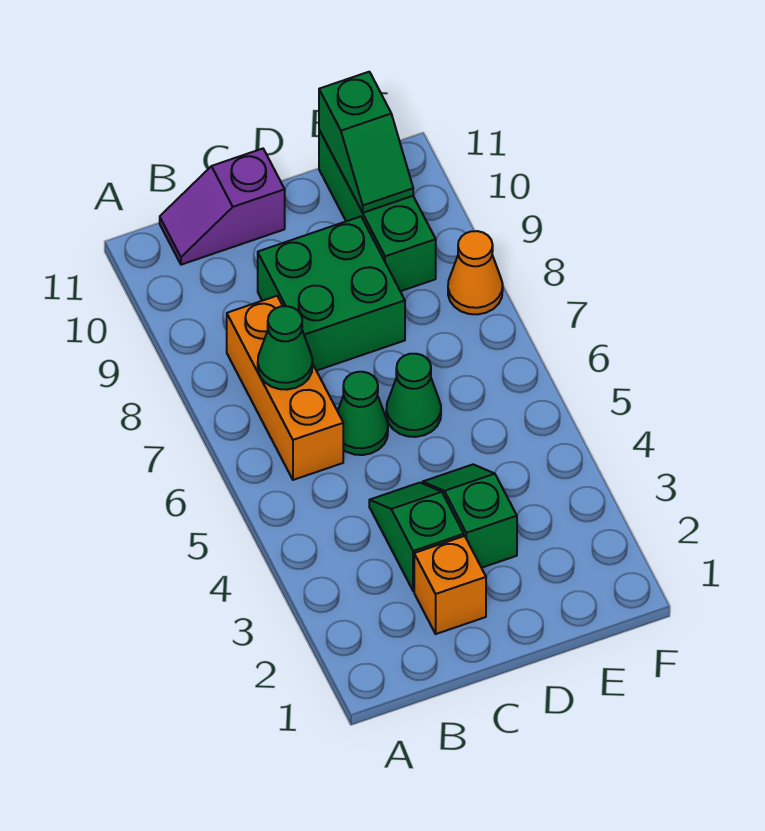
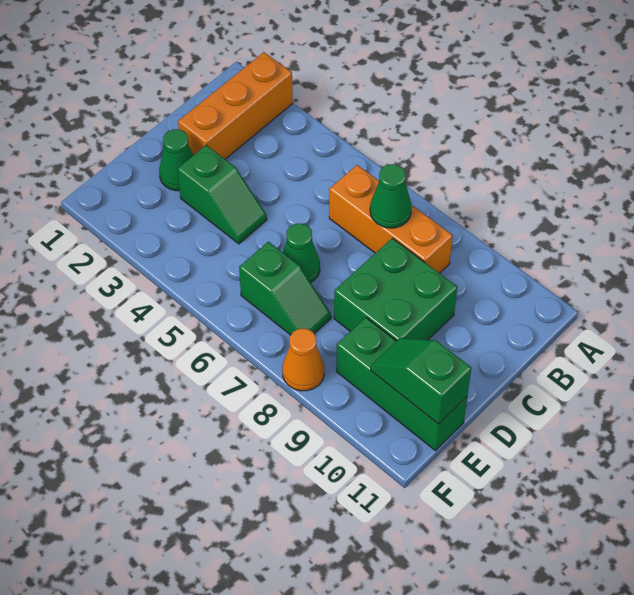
purple slope B11:C11 level 1 top C -> none
orange brick C2 level 1 -> orange brick A2:C2 level 1
green slope C3:C4 level 1 top 3 -> green slope E6:E7 level 1 top 6
green cone C6 level 1 -> green cone D2 level 1

